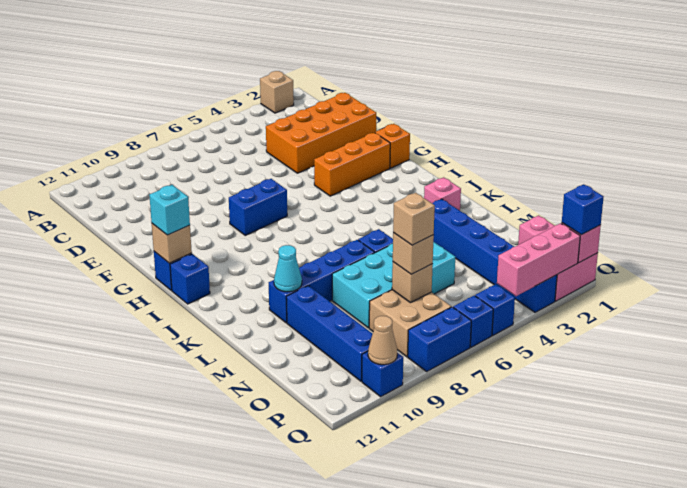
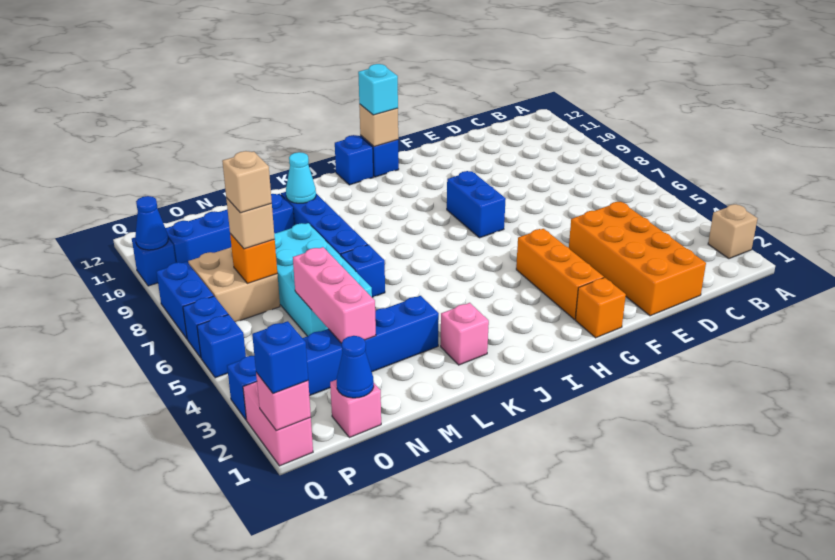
none -> blue cone O1 level 2
tan brick O7 level 2 -> orange brick O7 level 2
pink brick Q2:Q4 level 2 -> pink brick N3:N5 level 2
tan cone Q10 level 2 -> blue cone Q10 level 2

